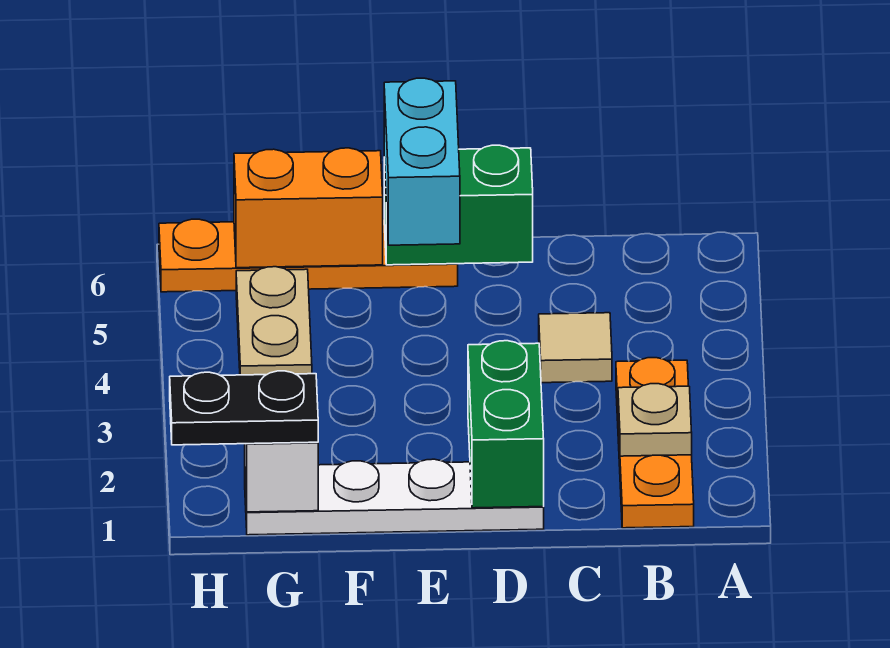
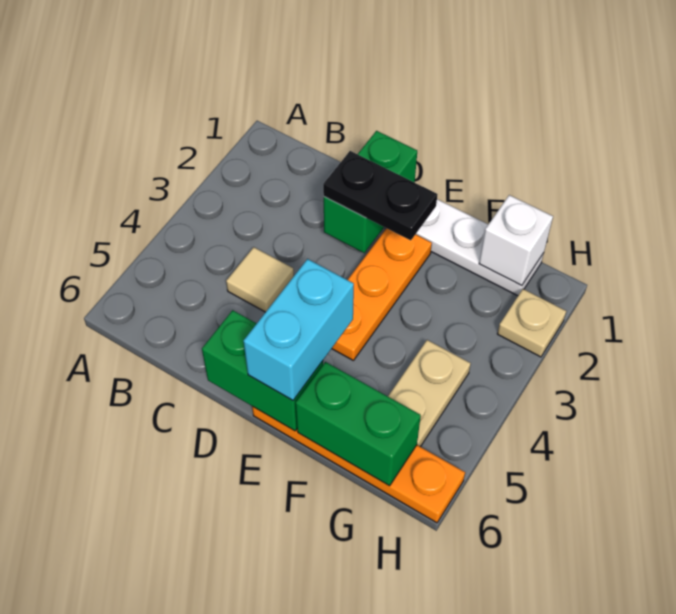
orange plate B1:B3 level 1 -> orange plate E2:E4 level 1
tan plate B2 level 2 -> tan plate H2 level 1
orange brick F6:G6 level 2 -> green brick F6:G6 level 2
black plate G1:H1 level 3 -> black plate D2:E2 level 3

